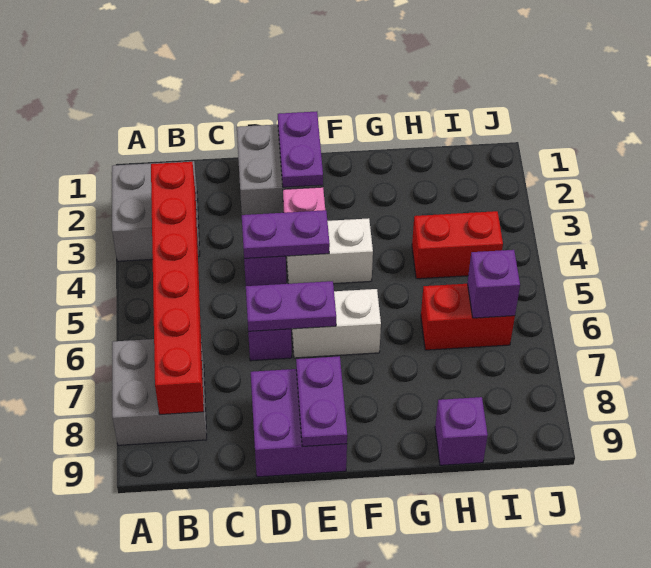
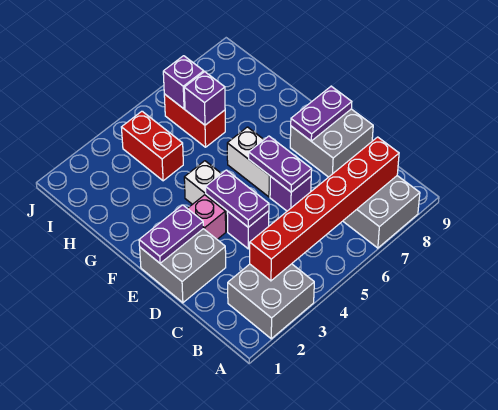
purple brick D8:E9 level 1 -> grey brick D8:E9 level 1
purple brick H9 level 1 -> purple brick H6 level 2

